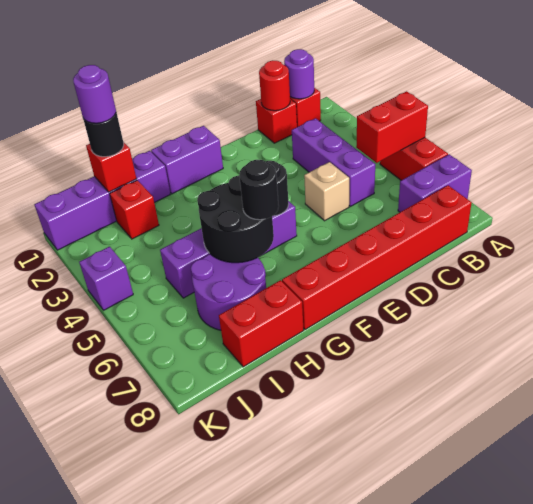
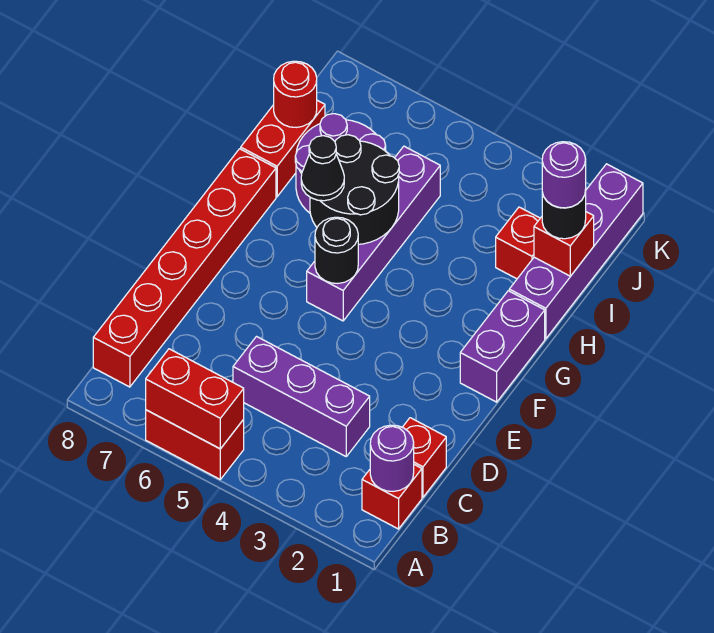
red brick A5:B5 level 2 -> red brick A5:A6 level 2
purple brick A7:B7 level 1 -> none
red round brick C1 level 2 -> red round brick I8 level 2
tan brick D5 level 1 -> none
black round brick G6 level 3 -> black cone G6 level 3
purple brick K4 level 1 -> none

